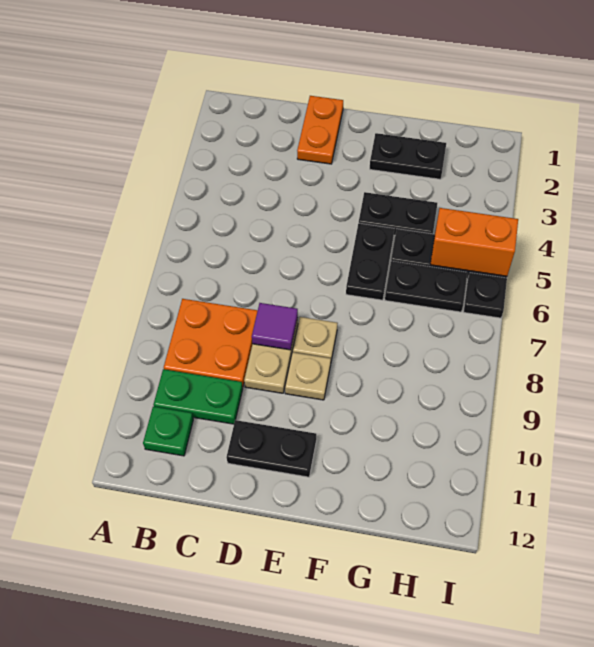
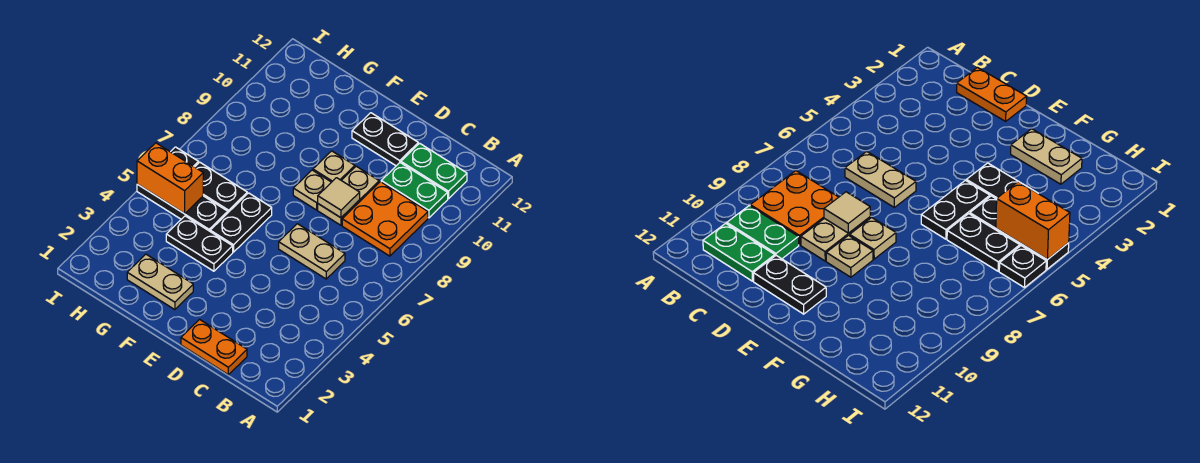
green plate B11 level 1 -> green plate B11:C11 level 1
none -> tan plate C6:D6 level 1
orange plate D1:D2 level 1 -> orange plate C1:D1 level 1
purple tile D8 level 2 -> tan tile D8 level 2
black plate F2:G2 level 1 -> tan plate F2:G2 level 1

